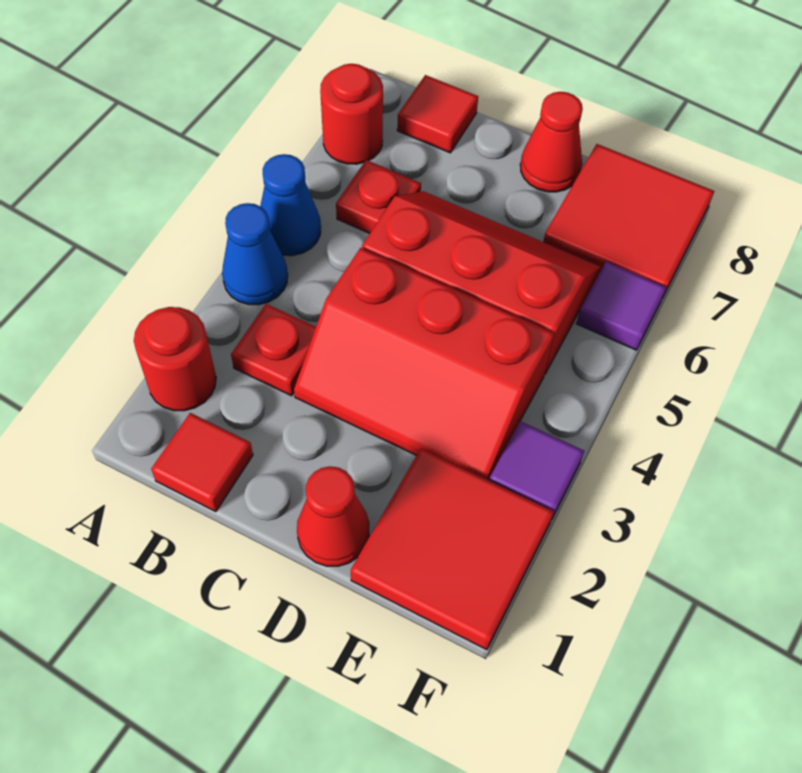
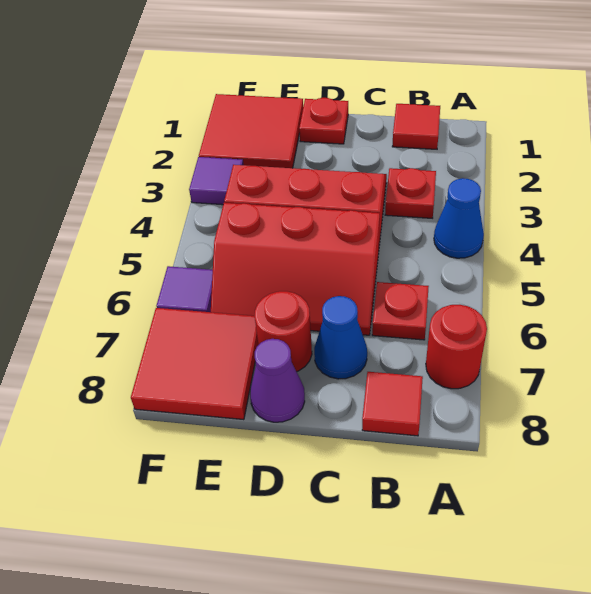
red round brick A2 level 1 -> red round brick D7 level 1
blue cone A5 level 1 -> blue cone C7 level 1
red cone D1 level 1 -> red plate D1 level 1
red cone D8 level 1 -> purple cone D8 level 1

